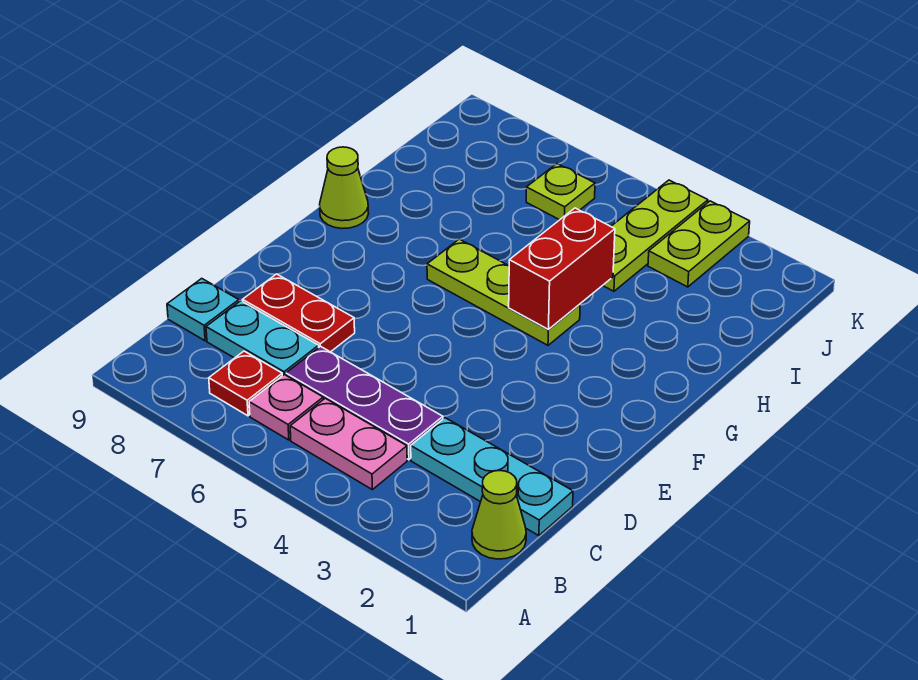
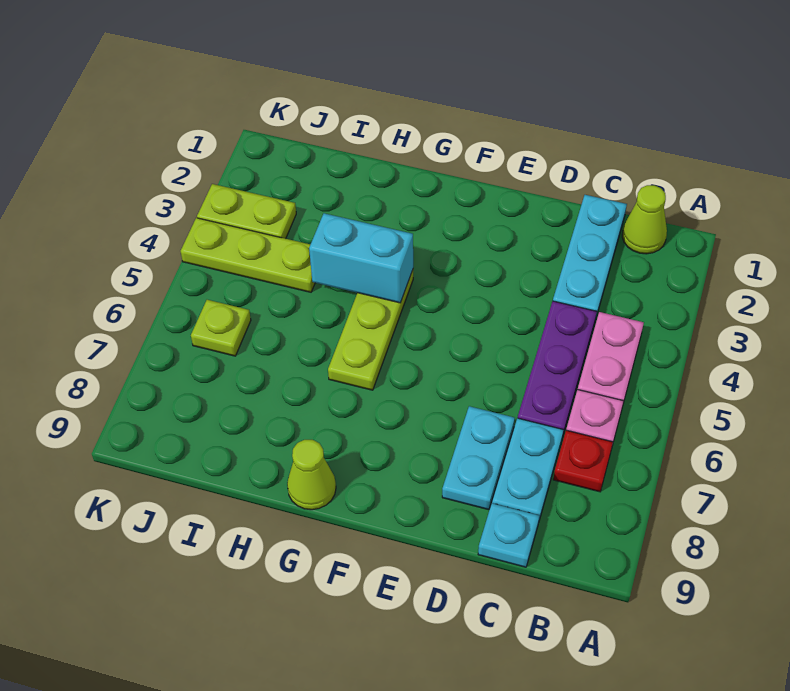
red plate D7:D8 level 1 -> cyan plate D7:D8 level 1
red brick G4:H4 level 2 -> cyan brick G4:H4 level 2

